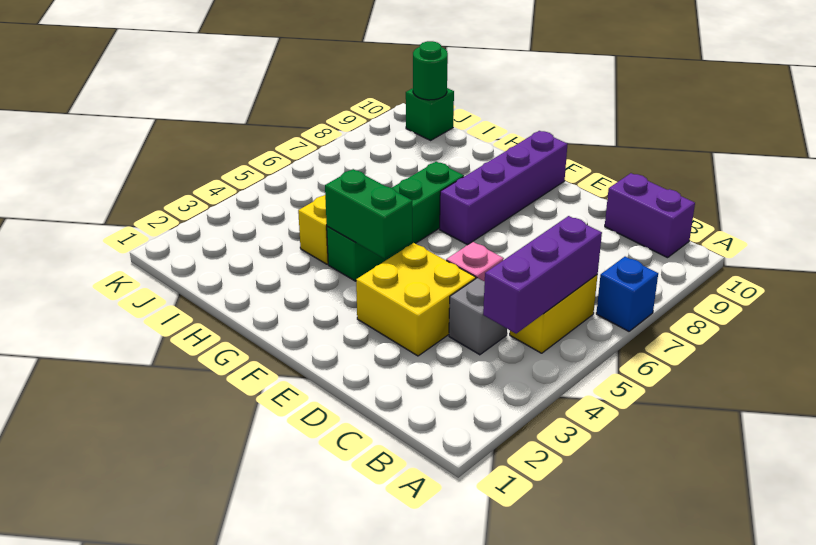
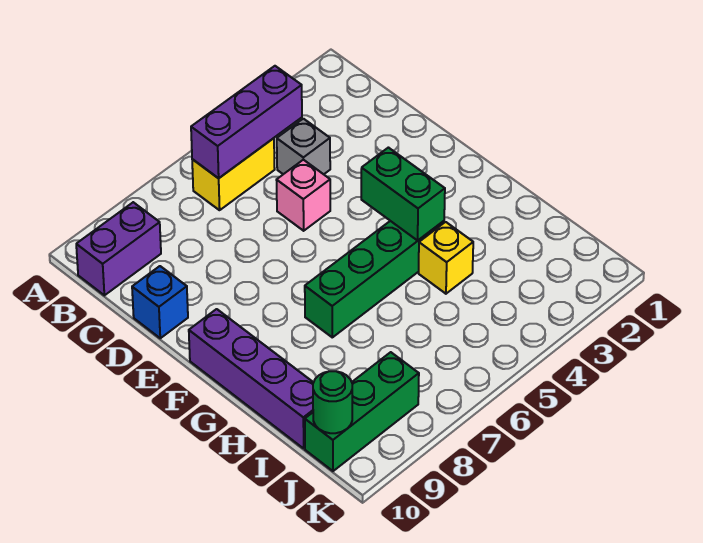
blue brick A7 level 1 -> blue brick D10 level 1
purple brick B10:C10 level 1 -> purple brick B9:B10 level 1
yellow brick D3:E4 level 1 -> none
purple brick F7:F10 level 1 -> purple brick F10:I10 level 1
green brick J10 level 1 -> green brick J8:J10 level 1

